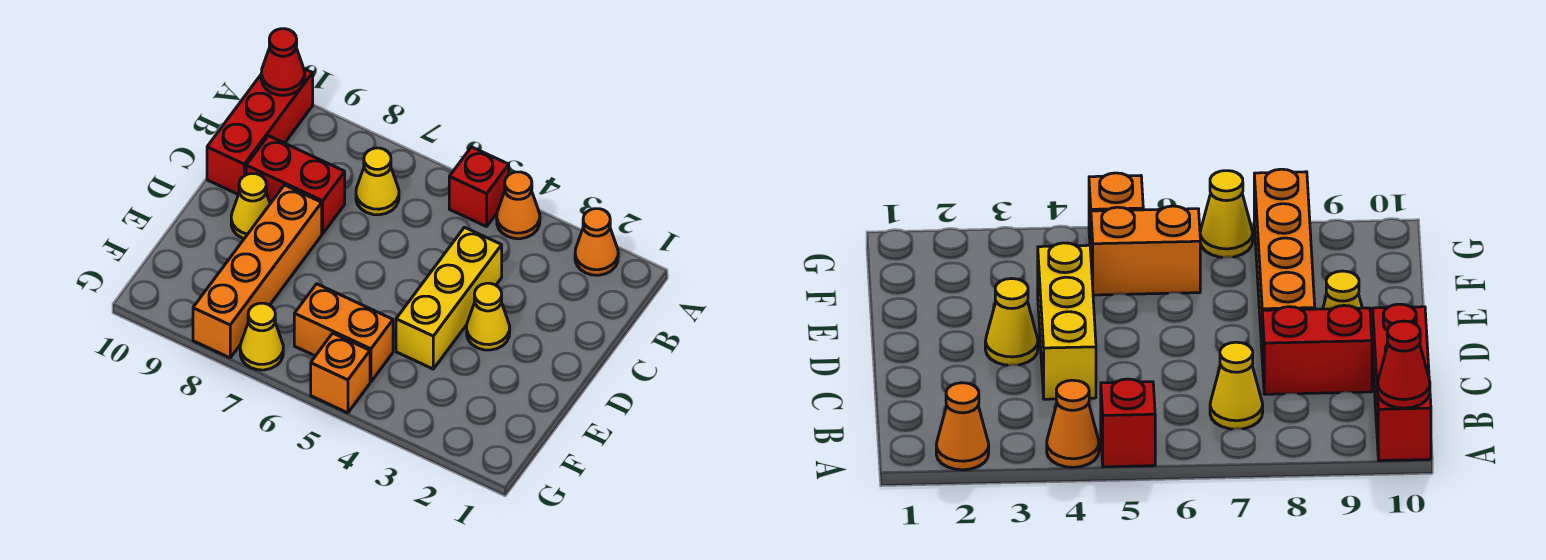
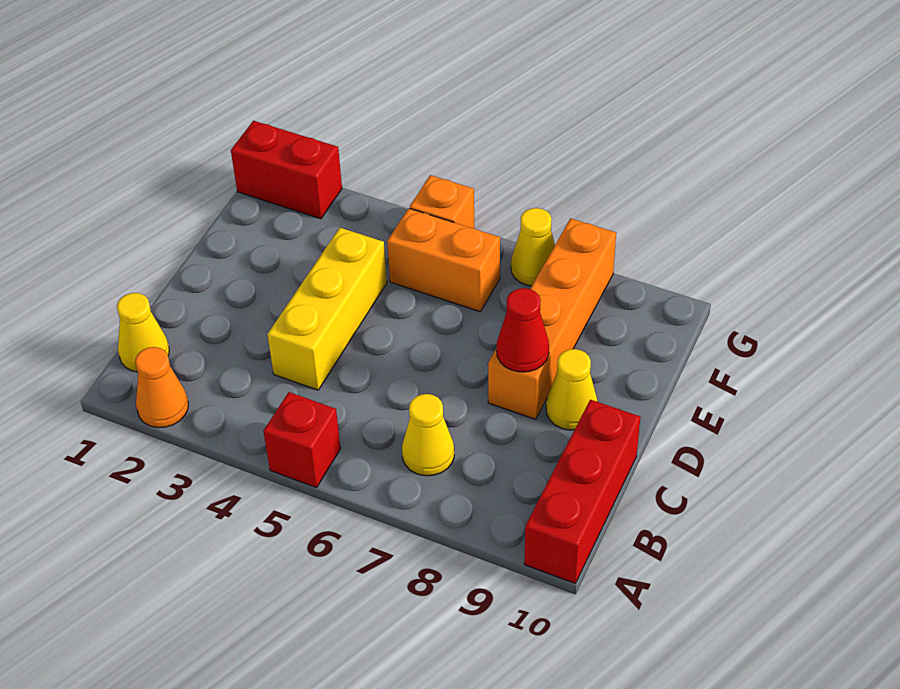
orange cone A4 level 1 -> none
red cone A10 level 2 -> red cone D8 level 2
red brick C8:C9 level 1 -> red brick G1:G2 level 1
yellow cone D3 level 1 -> yellow cone B1 level 1

